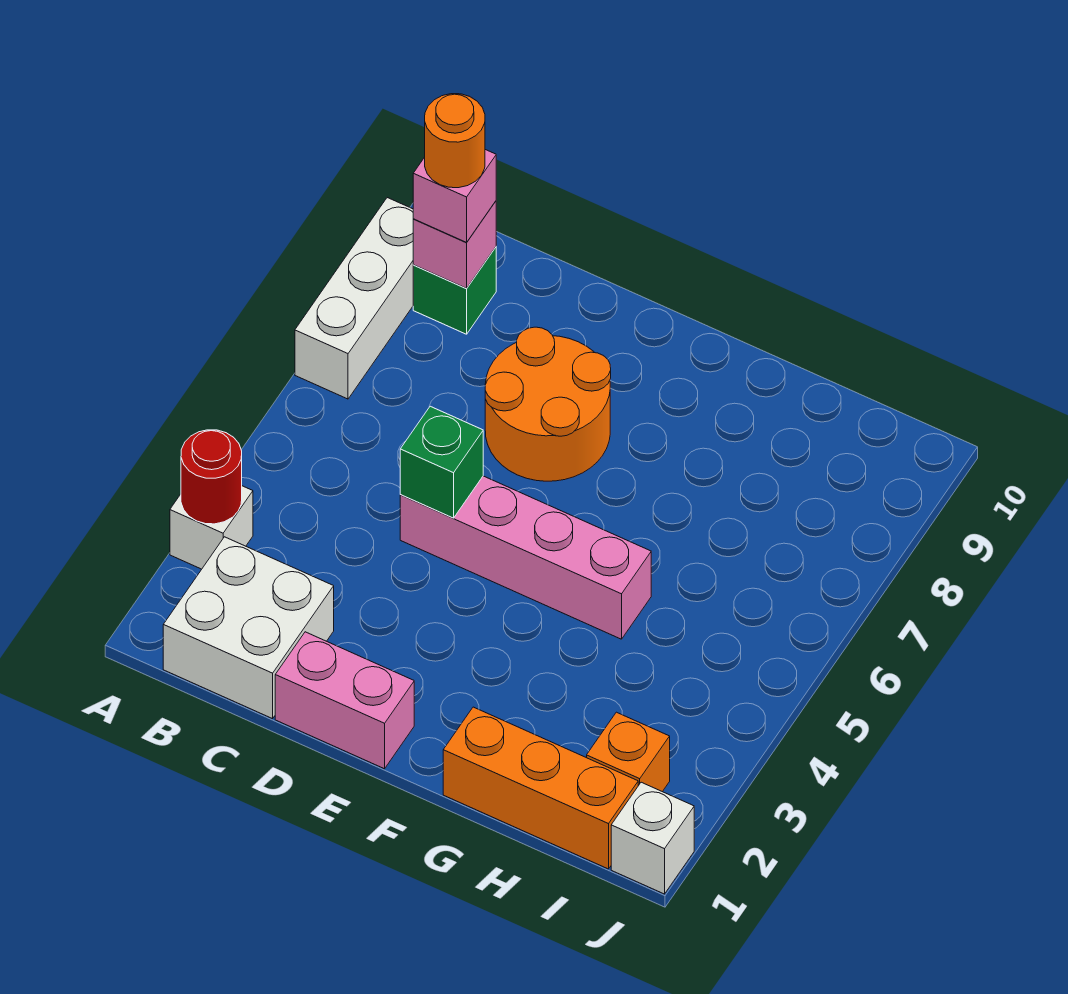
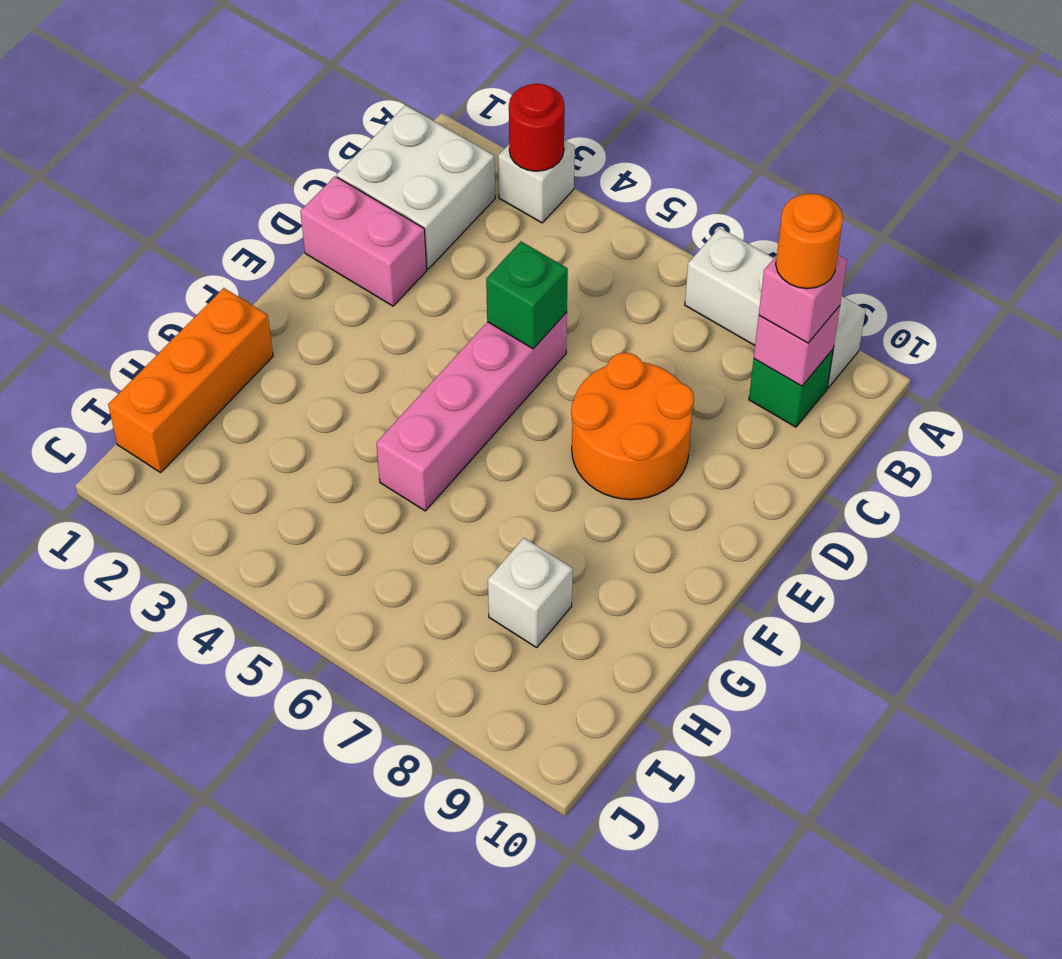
pink brick D1:E1 level 1 -> pink brick D1:D2 level 1
orange brick I2 level 1 -> none
white brick J1 level 1 -> white brick H8 level 1

